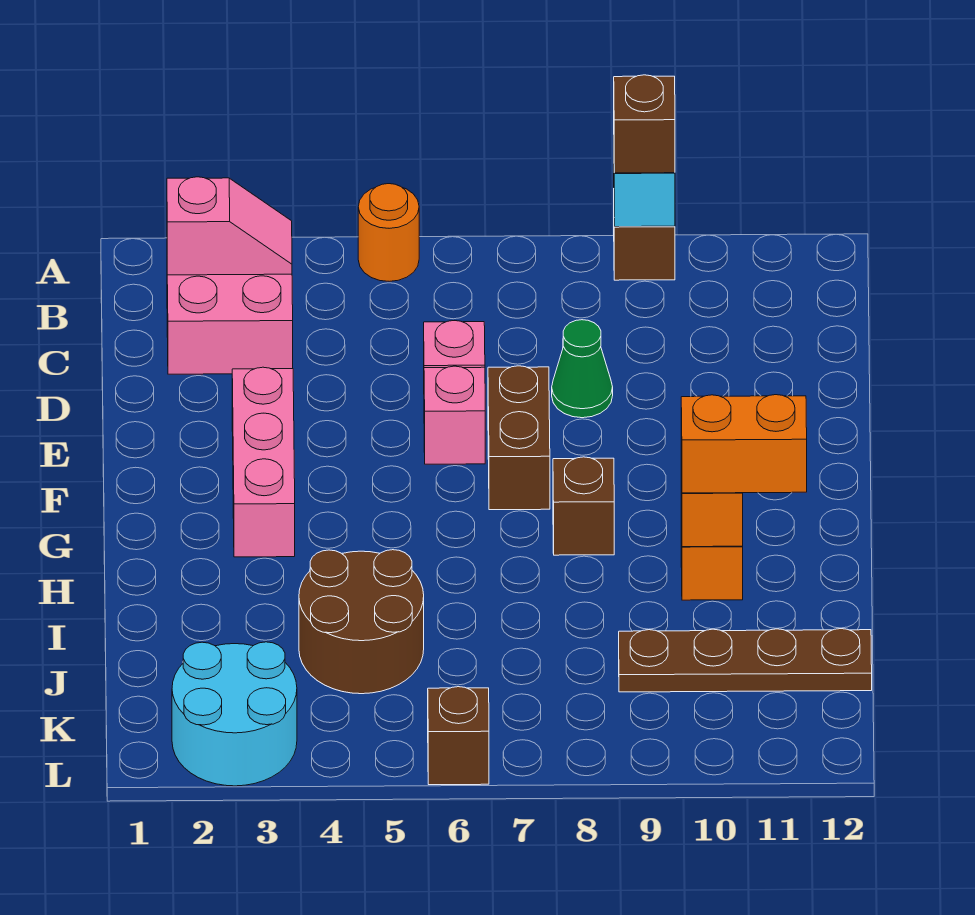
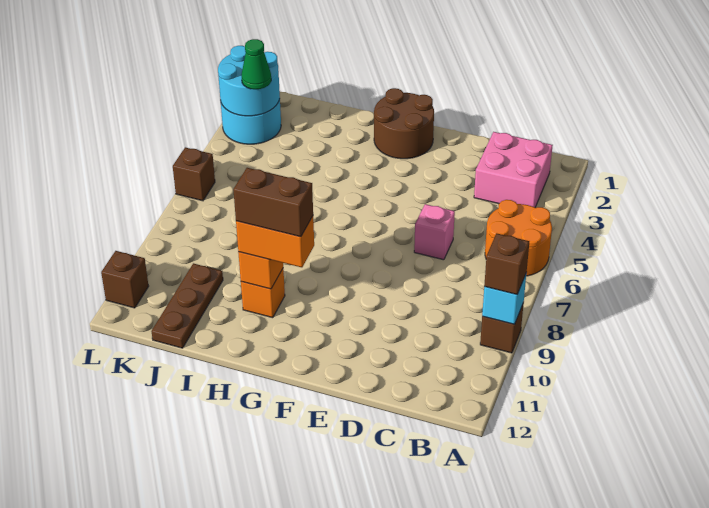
orange round brick A5 level 1 -> orange round brick A5:B6 level 1
pink slope B2:B3 level 2 top 2 -> none
green cone D8 level 1 -> green cone K3 level 3
pink brick E3:G3 level 1 -> none
pink brick E6 level 1 -> none
brown brick E7:F7 level 1 -> brown brick G10:H10 level 4
brown brick G8 level 1 -> brown brick L11 level 1
orange brick H10:H11 level 3 -> orange brick G10:H10 level 3
brown round brick I4:J5 level 1 -> brown round brick F1:G2 level 1
brown plate J9:J12 level 1 -> brown plate J10:J12 level 1
none -> cyan round brick K2:L3 level 2

